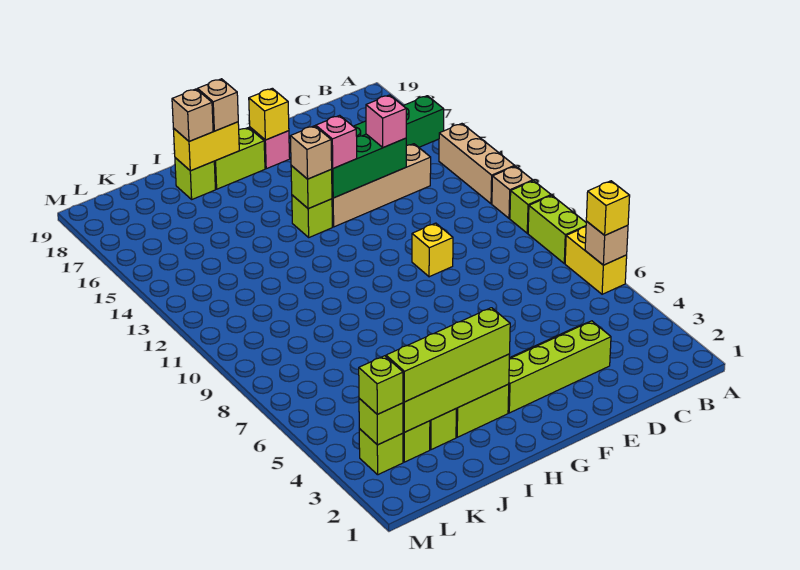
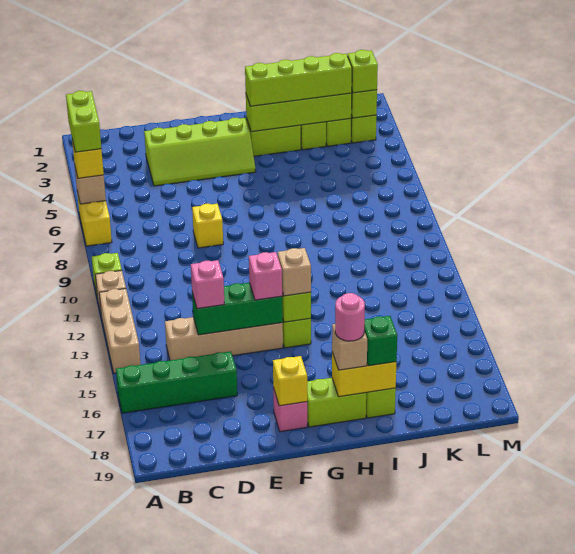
lime brick A8:A9 level 1 -> lime brick A5:A6 level 4
yellow brick E10 level 1 -> yellow brick E8 level 1
none -> pink round brick H18 level 4
tan brick I18 level 3 -> green brick I18 level 3

